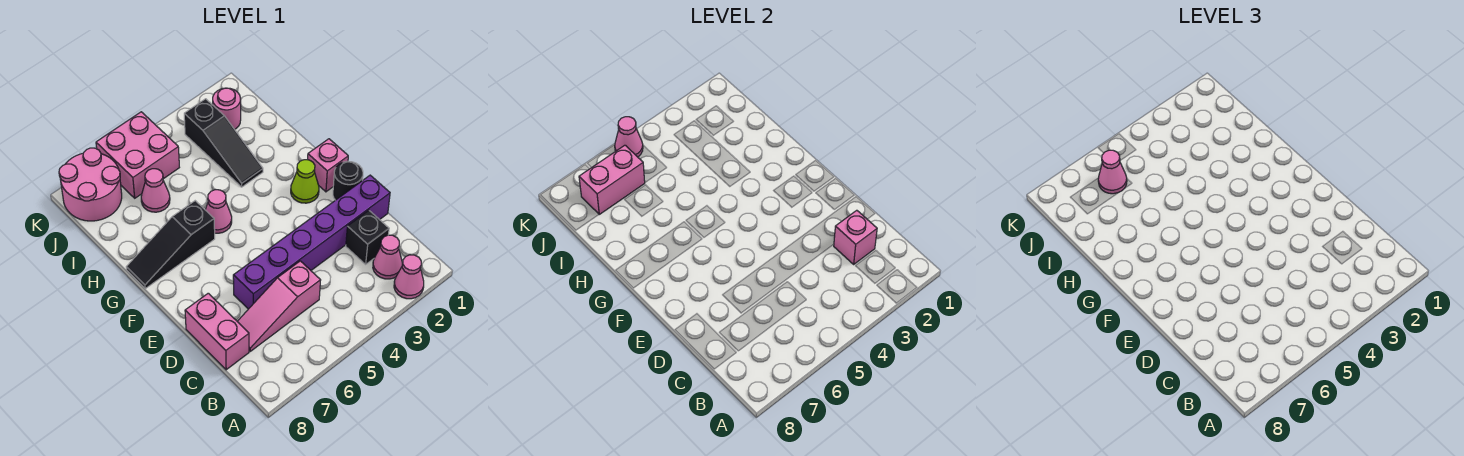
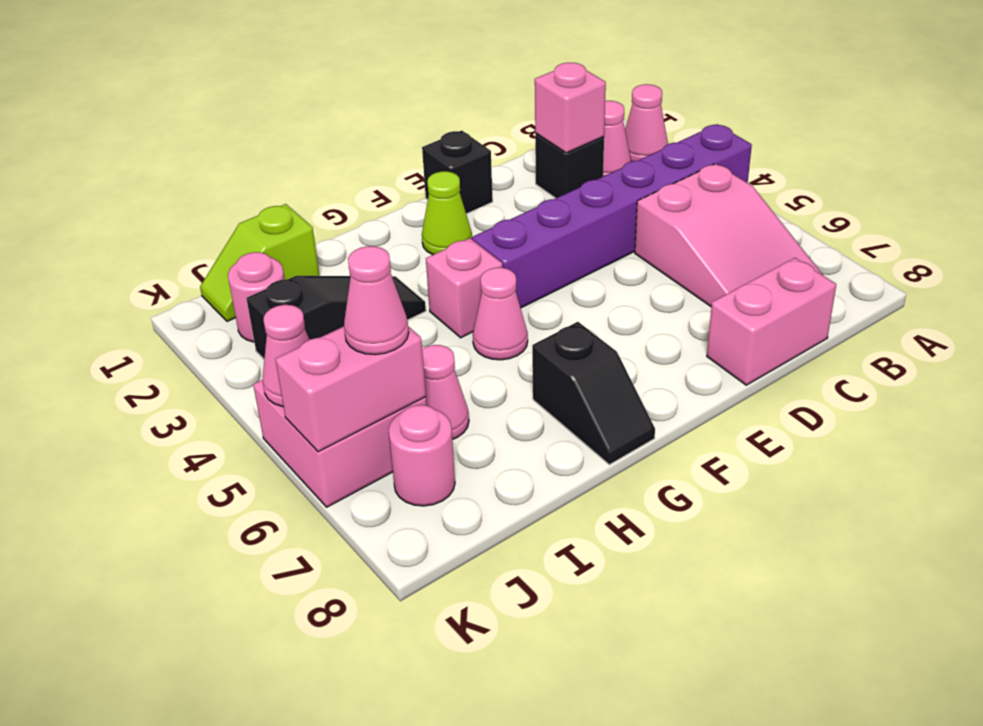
pink slope C5:C7 level 1 top 5 -> pink slope B5:C7 level 1 top 5
purple brick D1:D6 level 1 -> purple brick A4:F4 level 1
black round brick E1 level 1 -> black brick E1 level 1
pink brick F1 level 1 -> pink brick G4 level 1
black slope G6:G8 level 1 top 6 -> black slope G7:G8 level 1 top 7
none -> lime slope I1:J1 level 1 top I
pink brick J6:J7 level 2 -> pink brick J6:K6 level 2
pink round brick J7:K8 level 1 -> pink round brick J7 level 1

